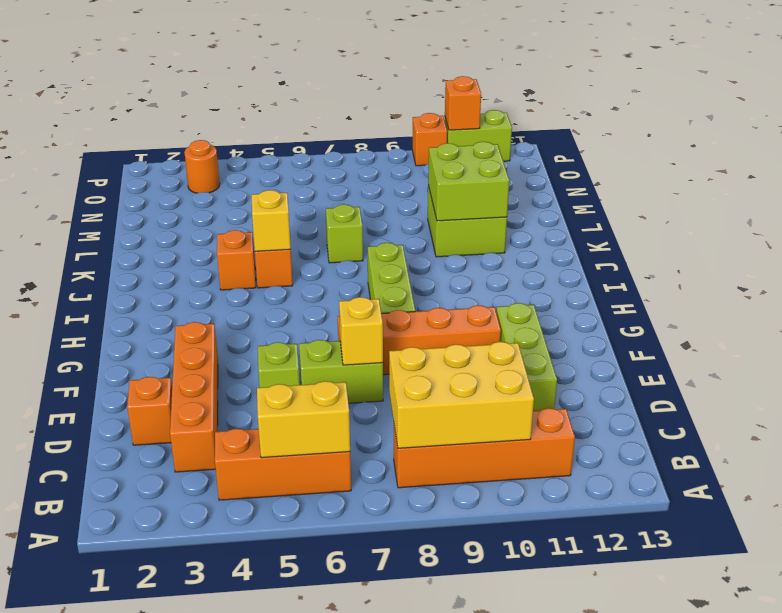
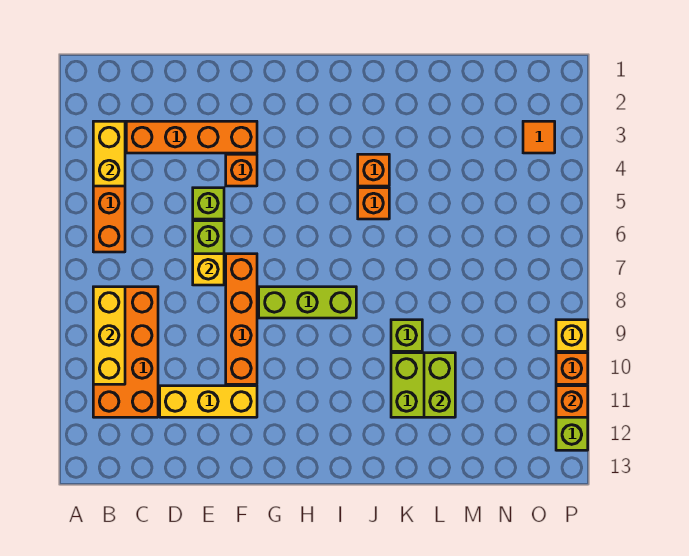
yellow brick B5:B6 level 2 -> yellow brick B3:B4 level 2
orange brick B8:B11 level 1 -> orange brick B8:C11 level 1
yellow brick B8:C10 level 2 -> yellow brick B8:B10 level 2
orange brick D2 level 1 -> orange brick F4 level 1
lime brick D11:F11 level 1 -> yellow brick D11:F11 level 1
yellow brick J5 level 2 -> yellow brick P9 level 1
lime brick K7 level 1 -> lime brick K9 level 1
lime brick K10:L11 level 2 -> lime brick L10:L11 level 2
orange round brick O3 level 1 -> orange tile O3 level 1

